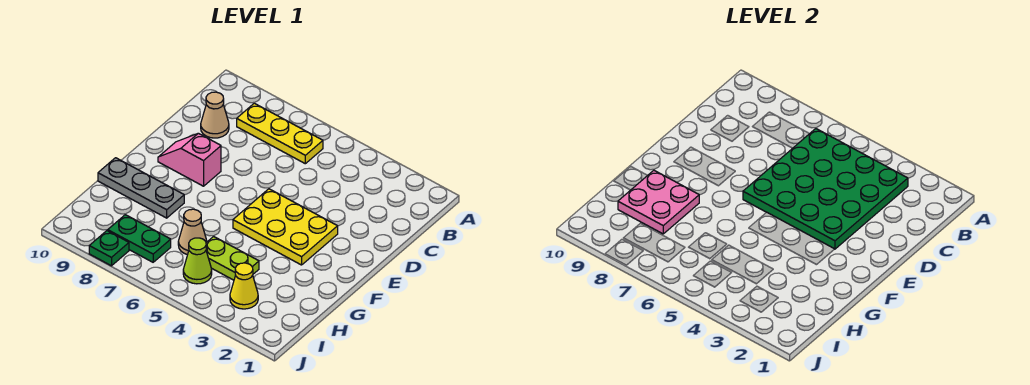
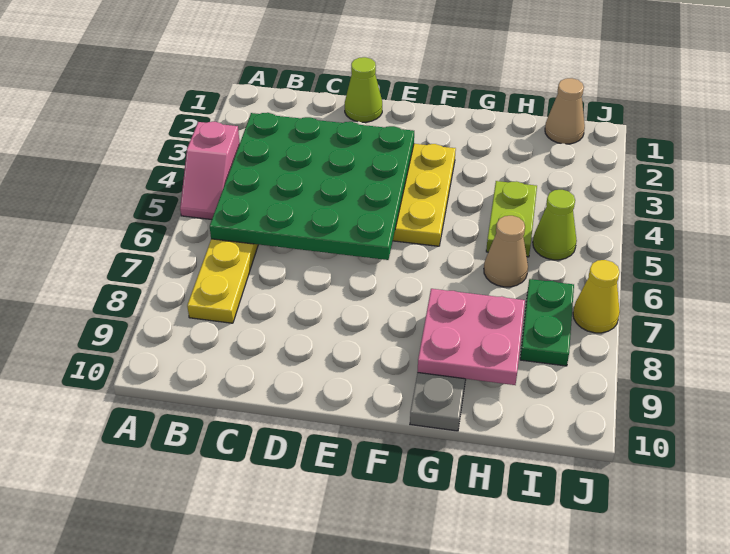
tan cone C9 level 1 -> tan cone I1 level 1
none -> lime cone D1 level 1
pink slope E8:E9 level 1 top 8 -> pink slope A4:A5 level 1 top 4
yellow cone I3 level 1 -> yellow cone J7 level 1
green plate J8 level 1 -> none

